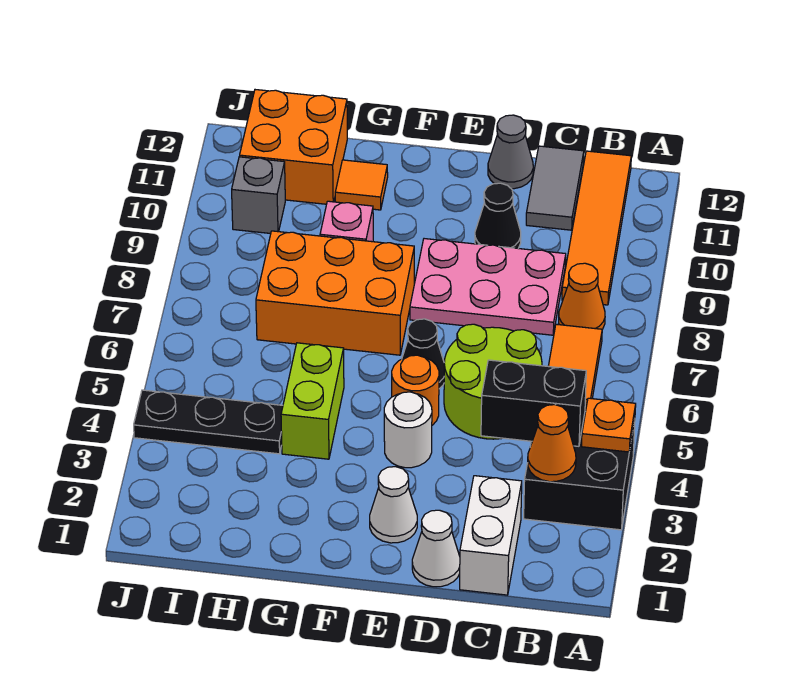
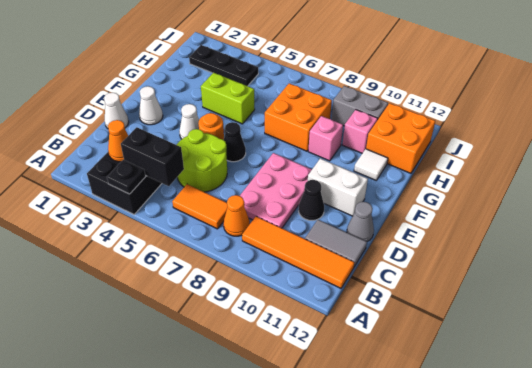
orange plate A4 level 2 -> black plate A4 level 2
black brick B4:C4 level 2 -> black brick B4:B5 level 2
white brick C1:C2 level 1 -> white brick E10:E11 level 1
white round brick E4 level 1 -> white cone E4 level 1
orange brick F7:H8 level 1 -> orange brick G7:H8 level 1
orange tile G11 level 1 -> white tile G11 level 1
black plate H4:J4 level 1 -> black plate I2:I4 level 1
none -> pink brick H10 level 1
grey brick I10 level 1 -> grey brick I9:I10 level 1

